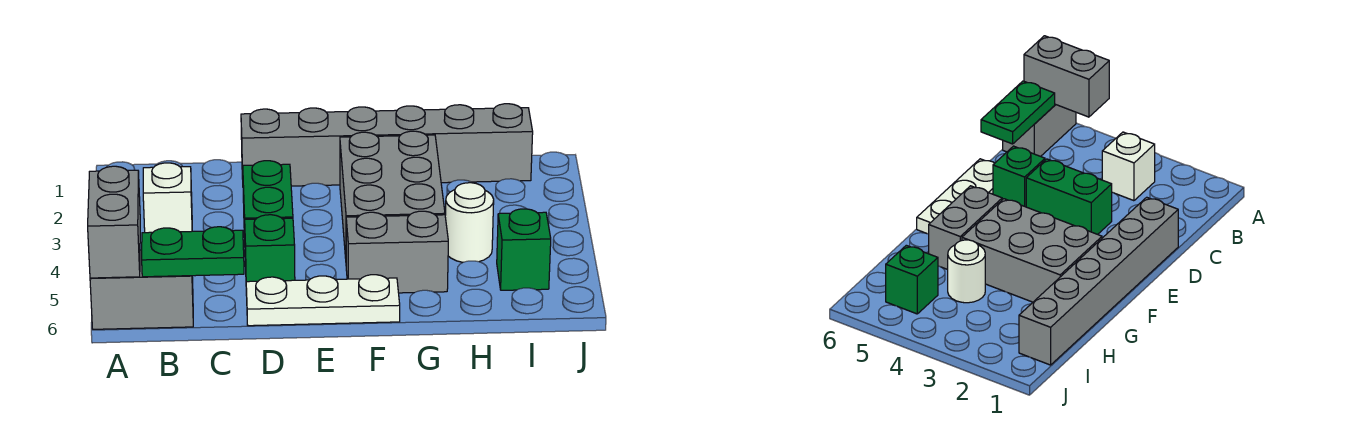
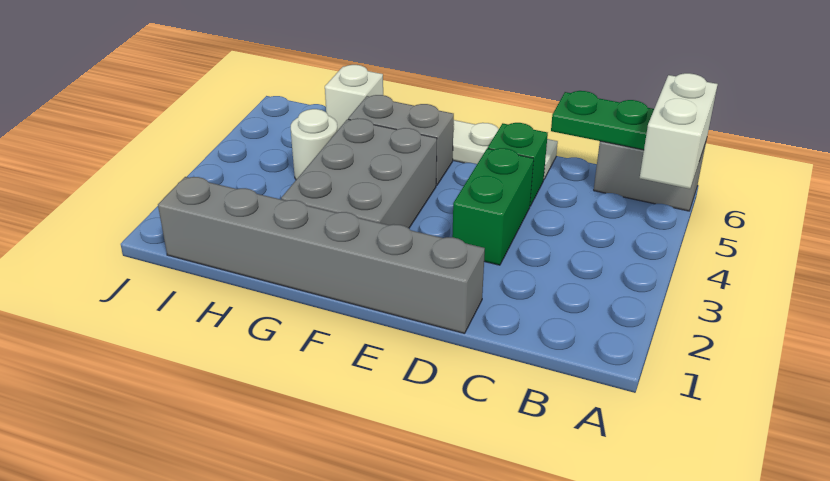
grey brick A5:A6 level 2 -> white brick A5:A6 level 2
white brick B3 level 1 -> white brick H6 level 1
green brick I5 level 1 -> none

